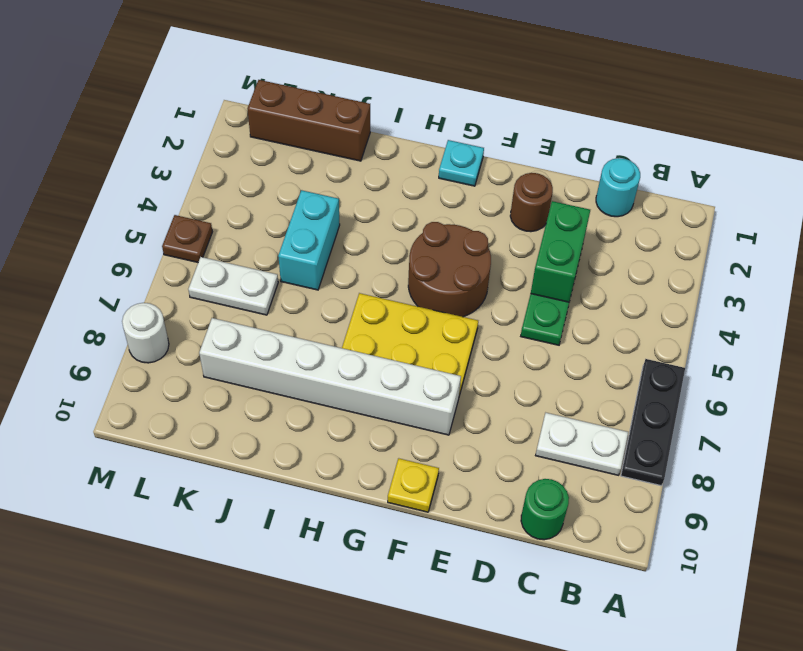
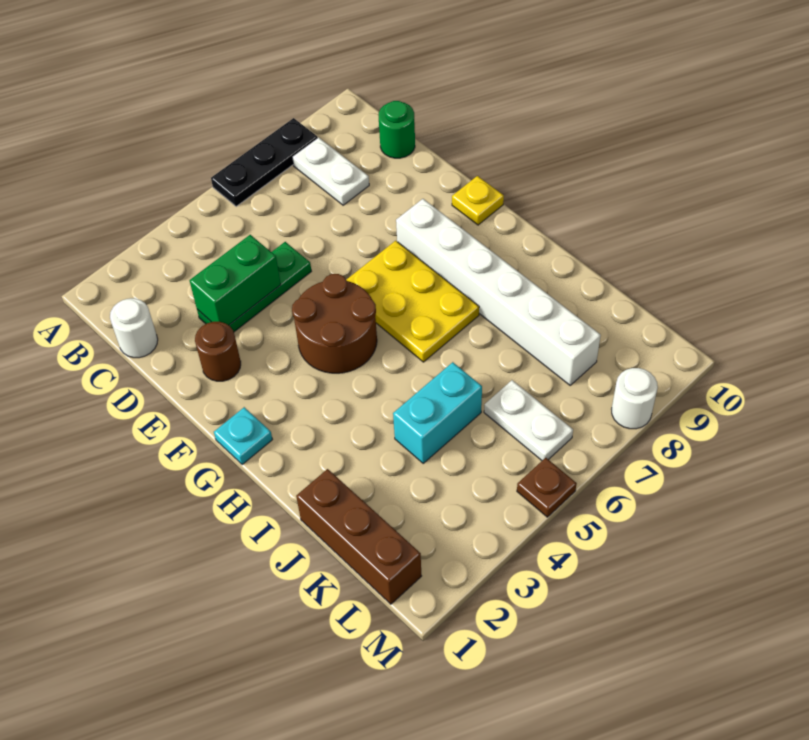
cyan round brick C1 level 1 -> white round brick C1 level 1

